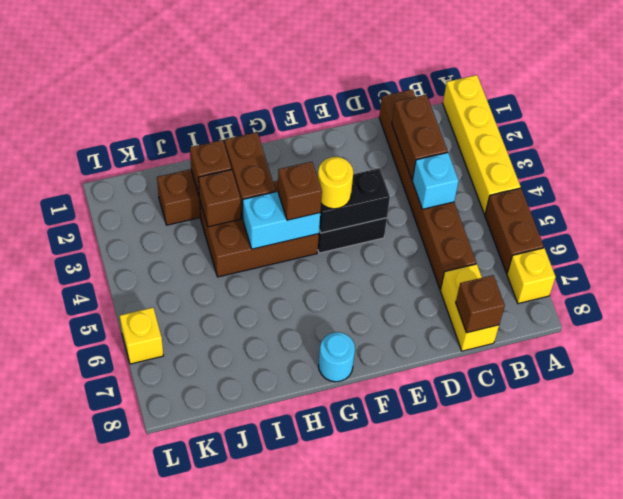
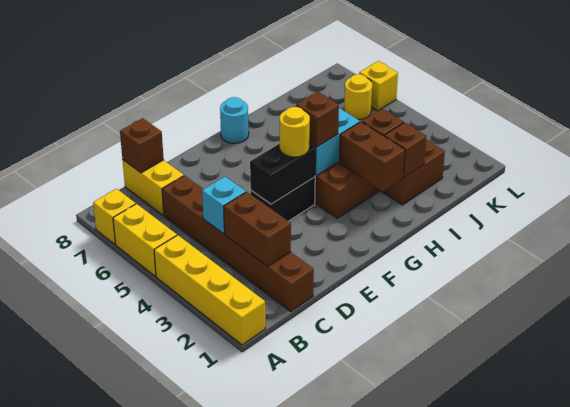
brown brick A5:A6 level 1 -> yellow brick A5:A6 level 1
none -> yellow round brick K6 level 1

